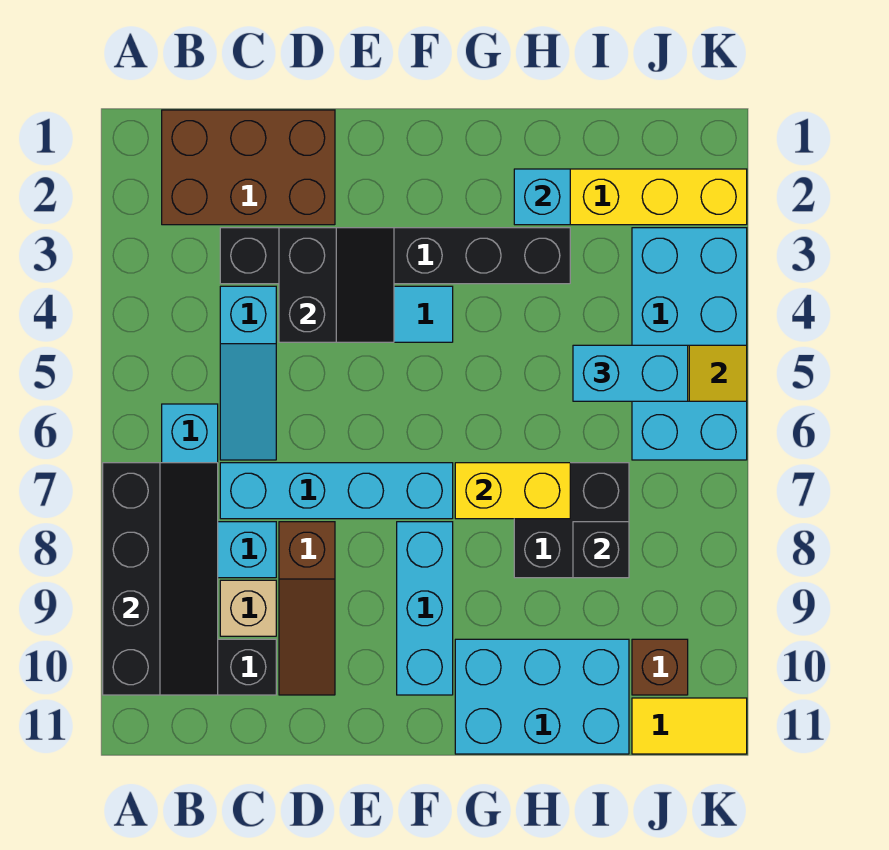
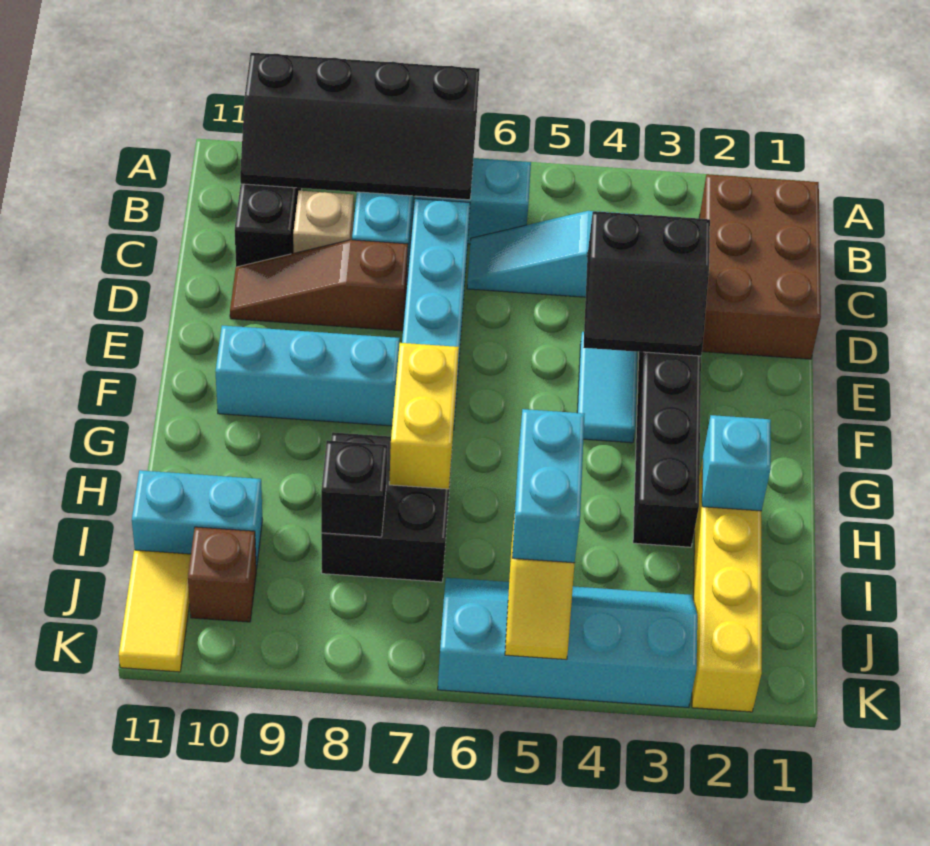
cyan brick G10:I11 level 1 -> cyan brick I10:I11 level 1
cyan brick J3:K6 level 1 -> cyan slope J3:K6 level 1 top K

